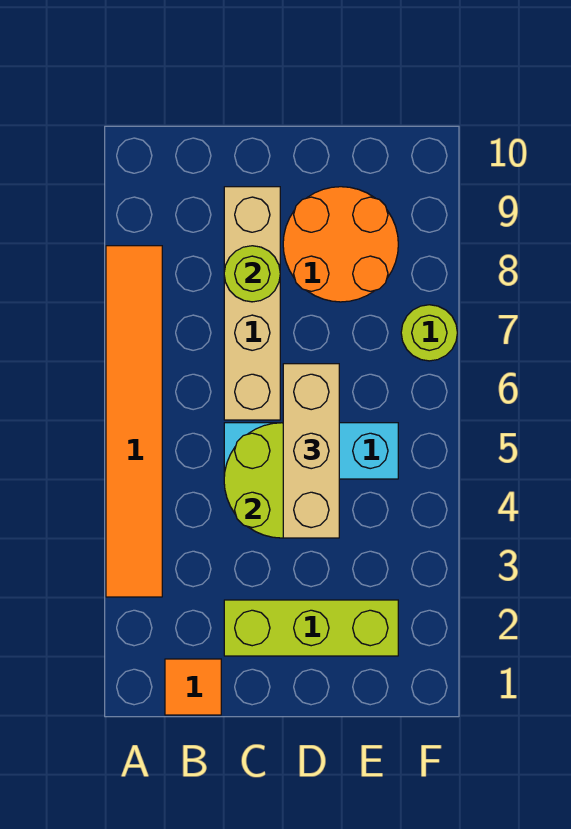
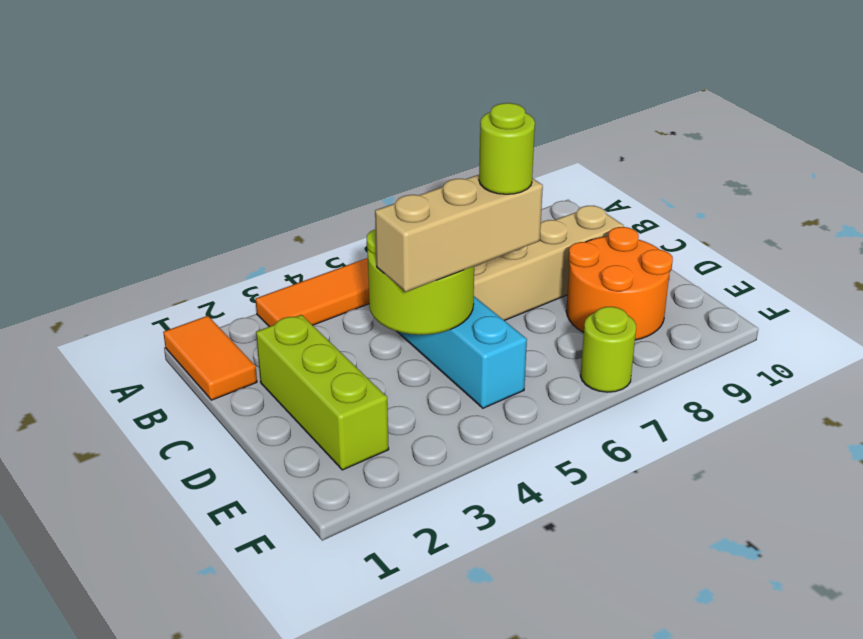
orange tile B1 level 1 -> orange tile A1:B1 level 1
lime round brick C8 level 2 -> lime round brick D6 level 4

